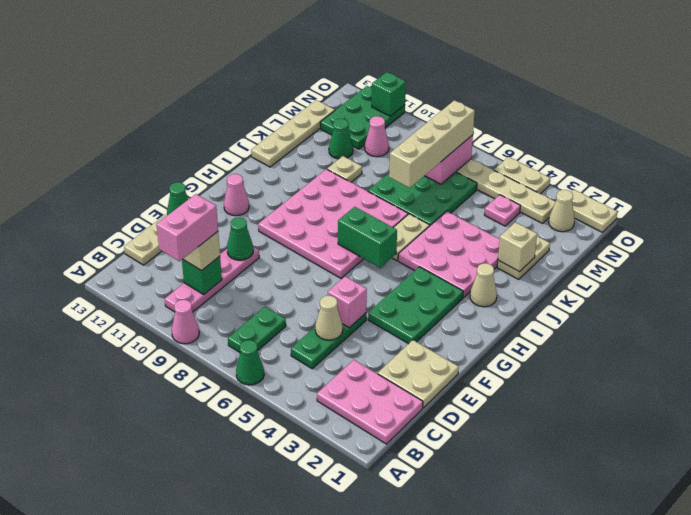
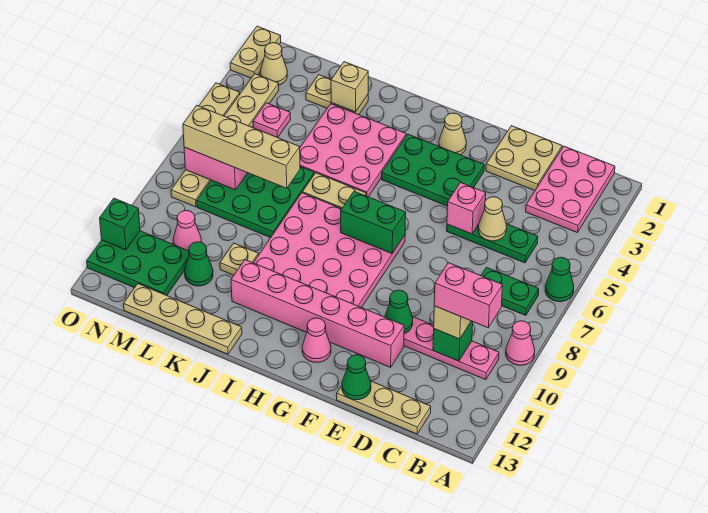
none -> pink brick E11:J11 level 1
green brick H6:H7 level 2 -> green brick G7:H7 level 2
tan cone I2 level 1 -> tan cone G2 level 1

